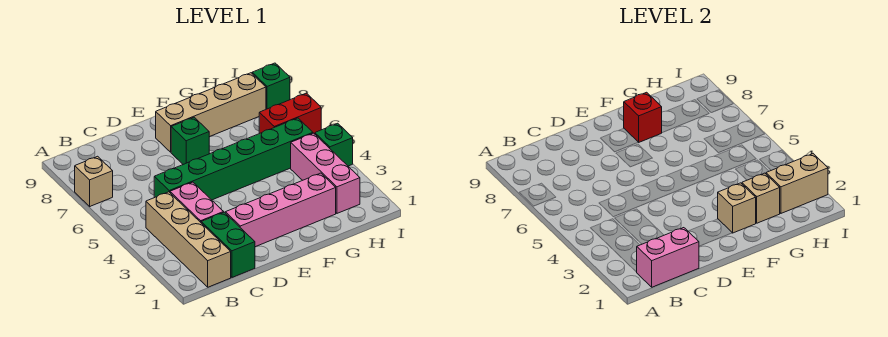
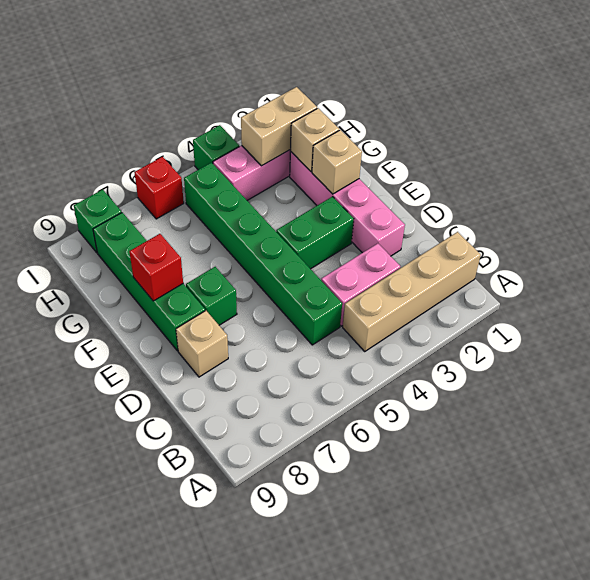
tan brick A7 level 1 -> tan brick D8 level 1
pink brick B1:C1 level 2 -> none
green brick C1:C2 level 1 -> green brick E3:E4 level 1
tan brick E8:H8 level 1 -> green brick E8:H8 level 1
tan brick H2:I2 level 2 -> tan brick H2:H3 level 2
red brick H6:I6 level 1 -> red brick I6 level 1

